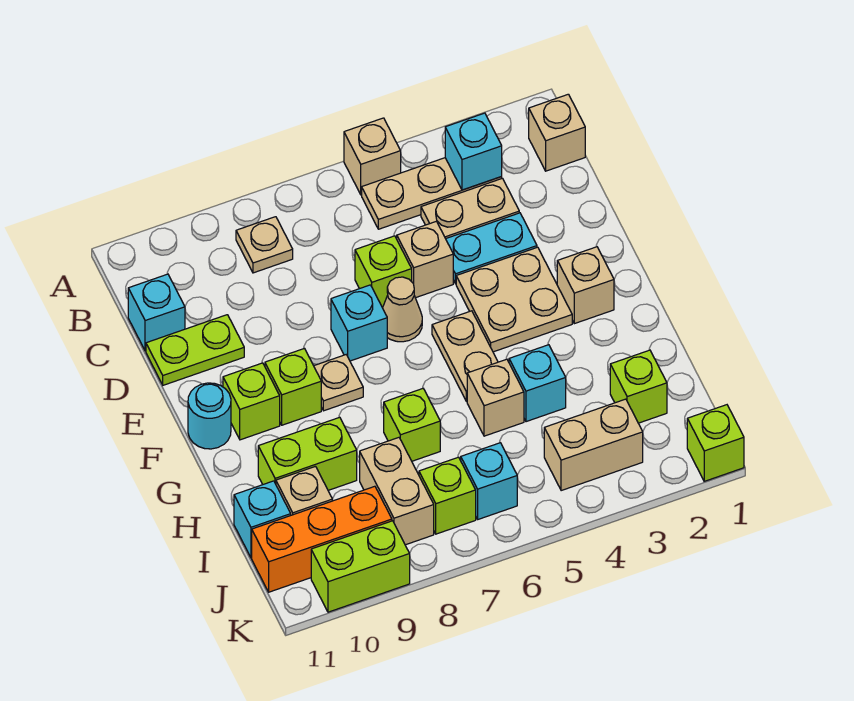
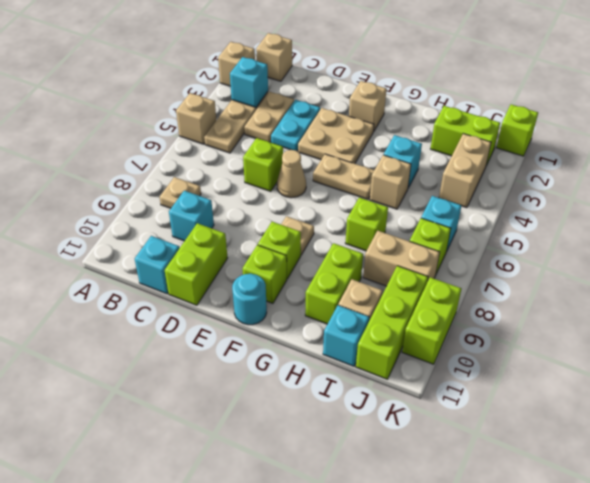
tan brick D5 level 1 -> tan brick A2 level 1
lime plate D10:D11 level 1 -> lime brick D10:D11 level 1
cyan brick E7 level 1 -> cyan brick C9 level 1
lime brick I2 level 1 -> lime brick I2:J2 level 1
orange brick J9:J11 level 1 -> lime brick J9:J11 level 1

